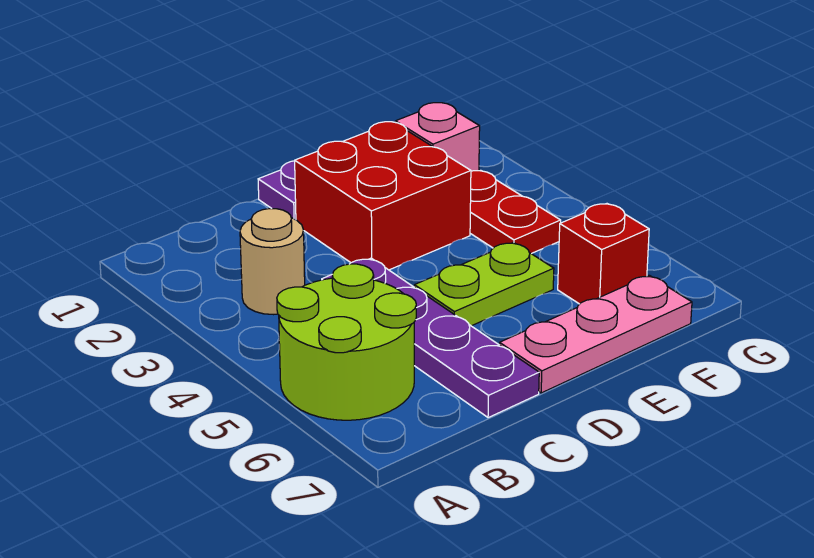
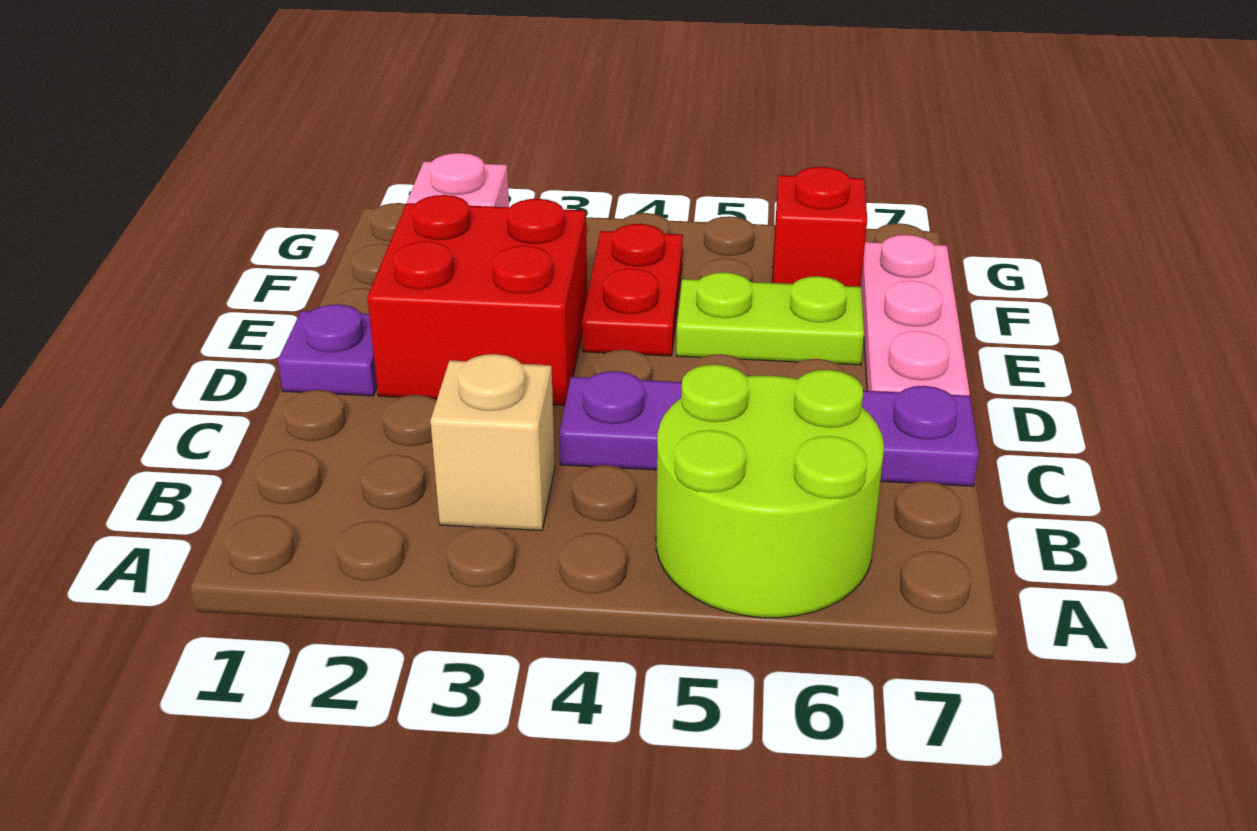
tan round brick B3 level 1 -> tan brick B3 level 1
lime plate D5:E5 level 1 -> lime plate E5:E6 level 1
red plate F3:F4 level 1 -> red plate E4:F4 level 1

